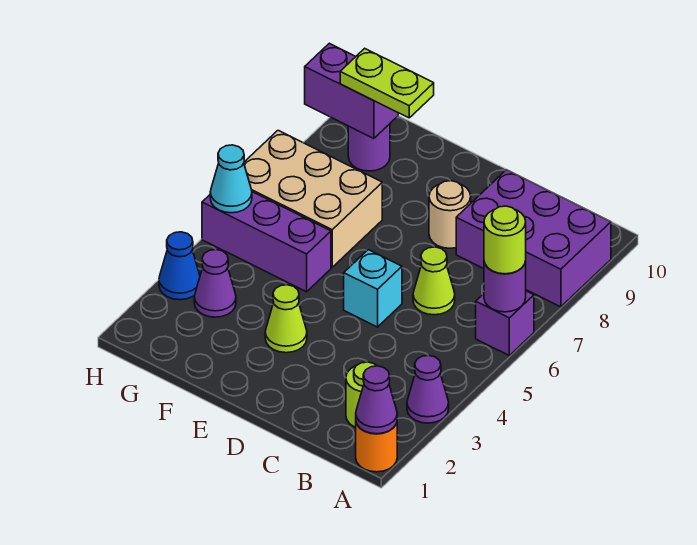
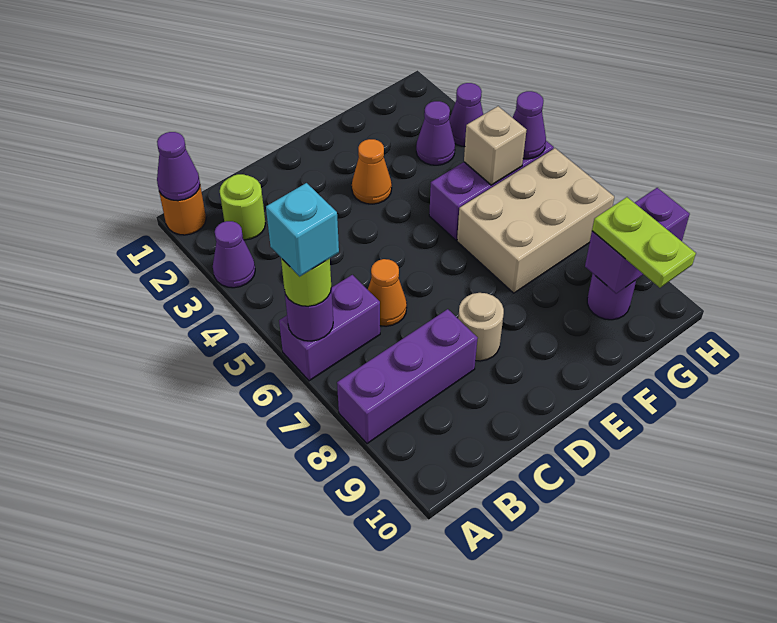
purple brick A6 level 1 -> purple brick A6:B6 level 1
purple brick A8:C9 level 1 -> purple brick A8:C8 level 1
lime cone C6 level 1 -> orange cone C6 level 1
cyan brick D5 level 1 -> cyan brick A6 level 4
lime cone E3 level 1 -> orange cone E3 level 1
lime plate F9:G9 level 3 -> lime plate G9:G10 level 3
none -> tan brick G5 level 2
blue cone H3 level 1 -> purple cone H3 level 1
cyan cone H5 level 2 -> purple cone H5 level 2

